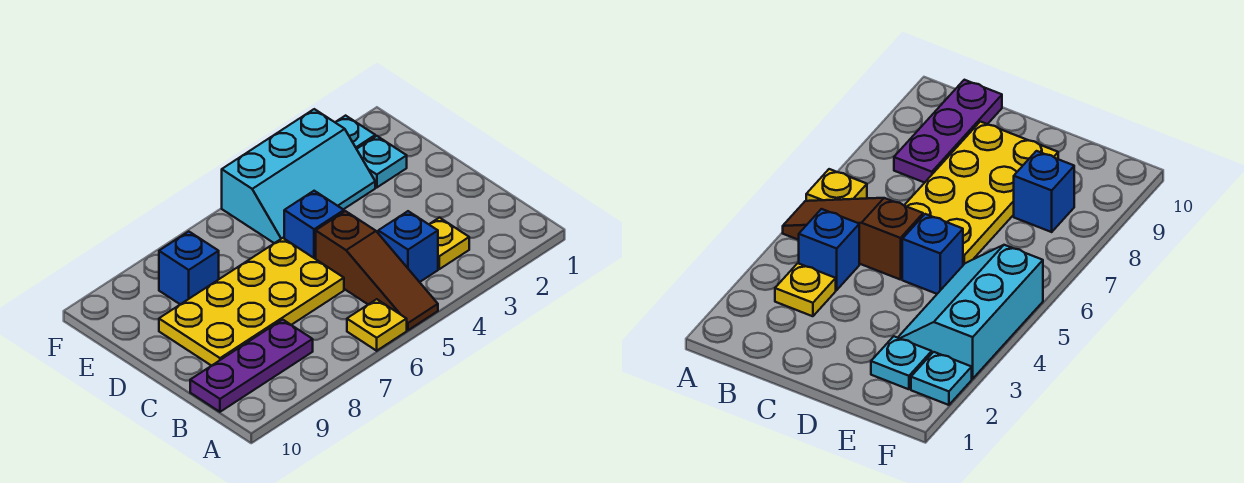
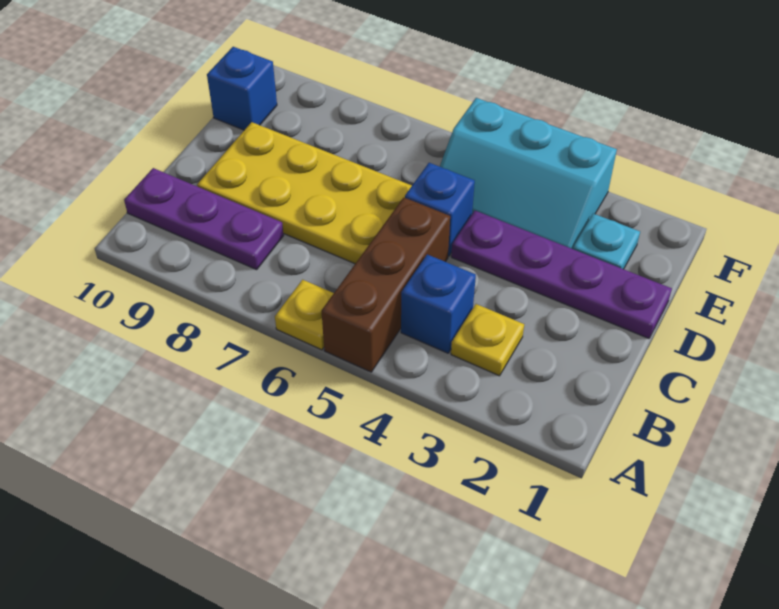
brown slope A5:C5 level 1 top C -> brown brick A5:C5 level 1
none -> purple plate D1:D4 level 1
blue brick E8 level 1 -> blue brick E10 level 1
cyan plate F2 level 1 -> none

